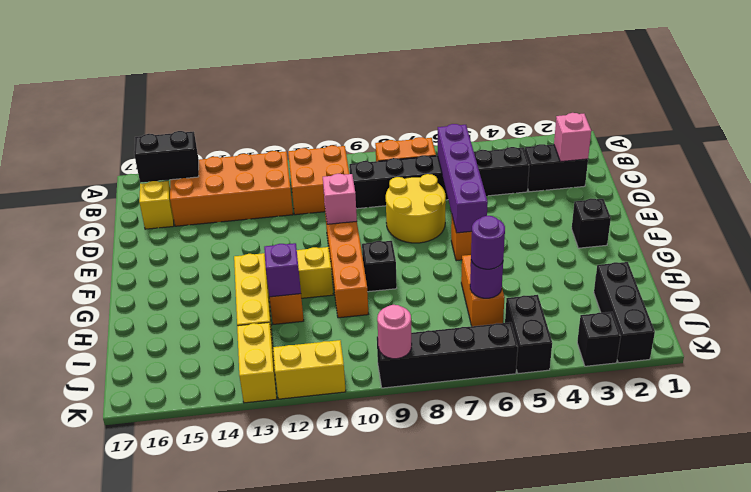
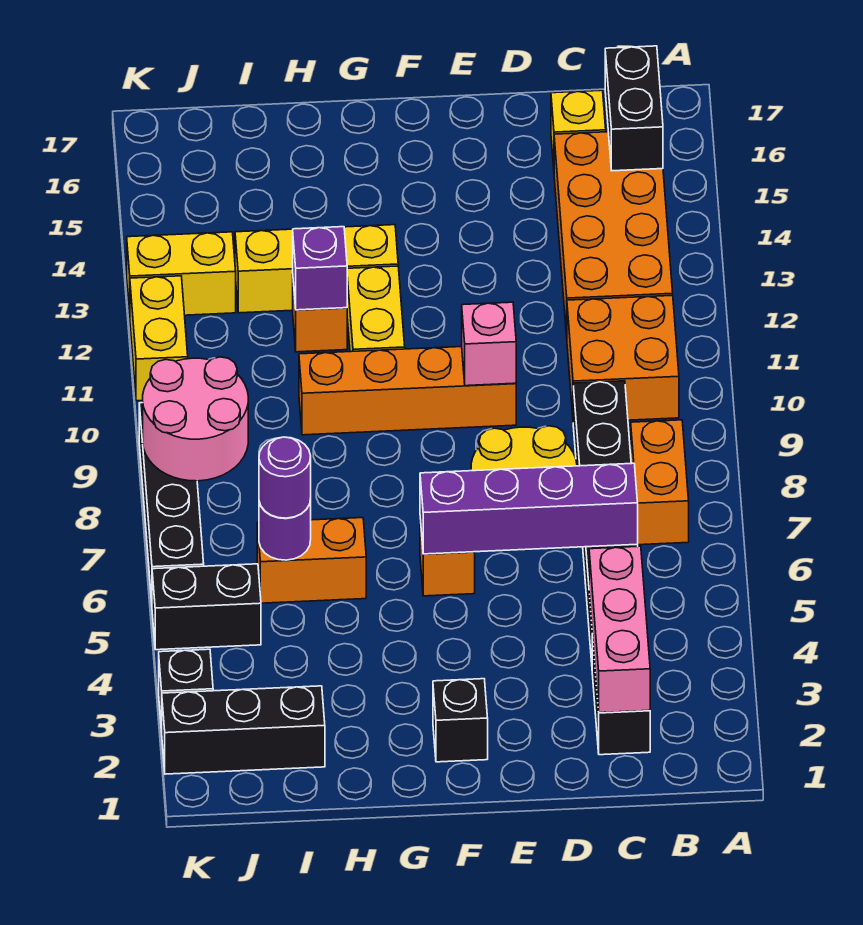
pink brick C2 level 2 -> pink brick C2:C4 level 2
black brick G9 level 1 -> none
pink round brick K9 level 2 -> pink round brick J8:K9 level 2

